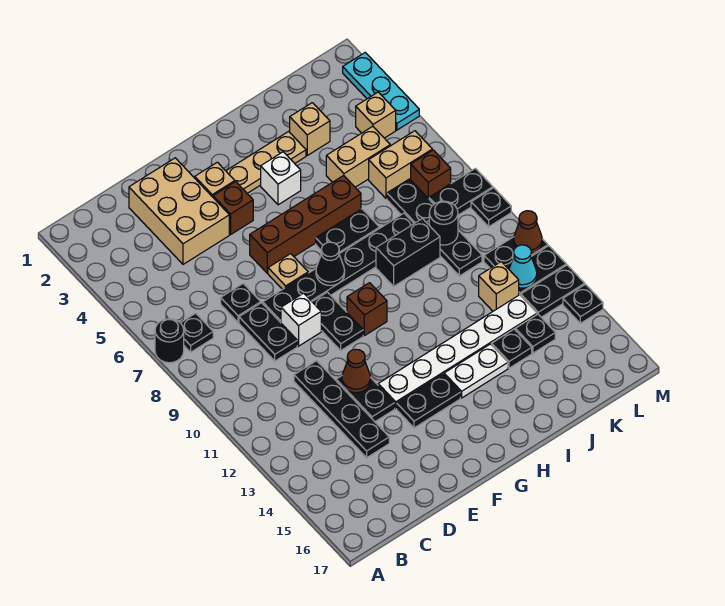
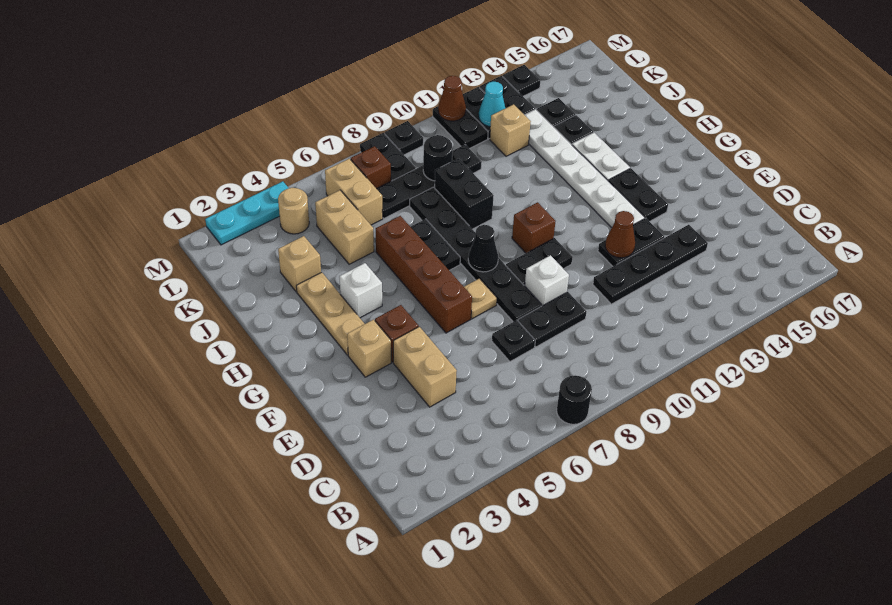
black plate B7 level 1 -> none
tan brick D2:E4 level 1 -> tan brick D4:E4 level 1
tan brick L4 level 1 -> tan round brick L4 level 1

